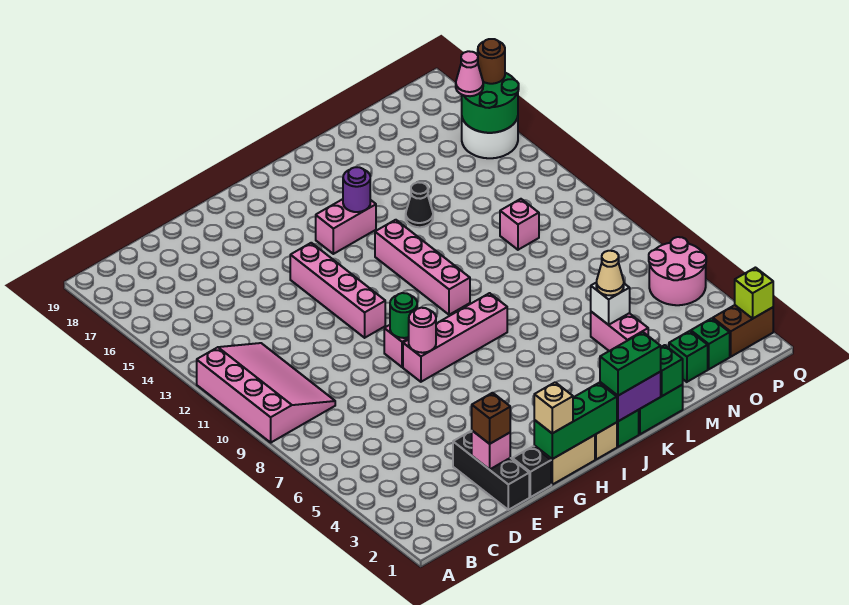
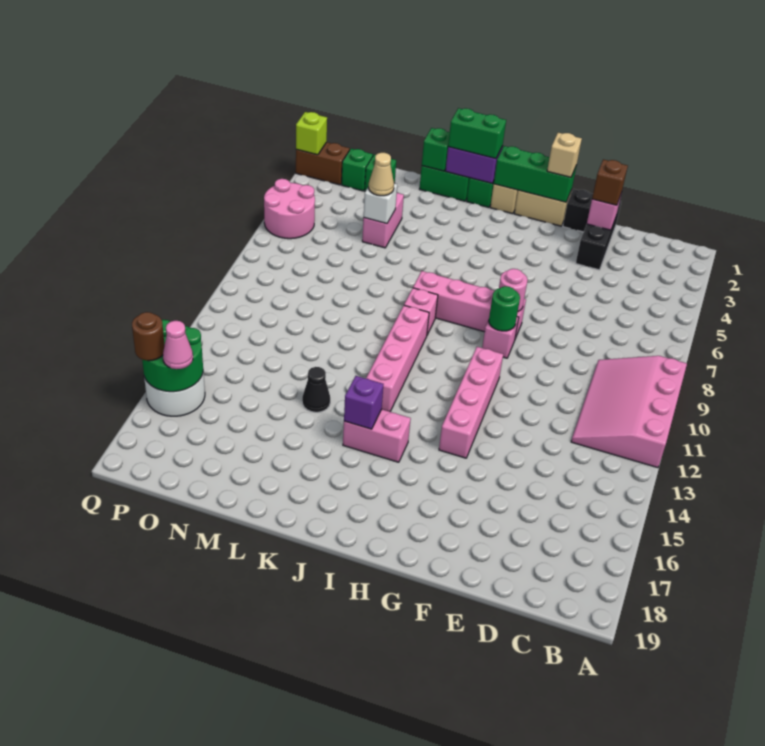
purple round brick J15 level 2 -> purple brick J15 level 2
pink brick N11 level 1 -> pink brick J9 level 1

